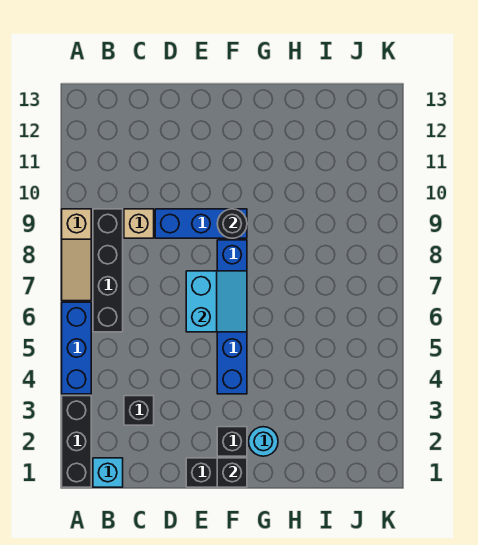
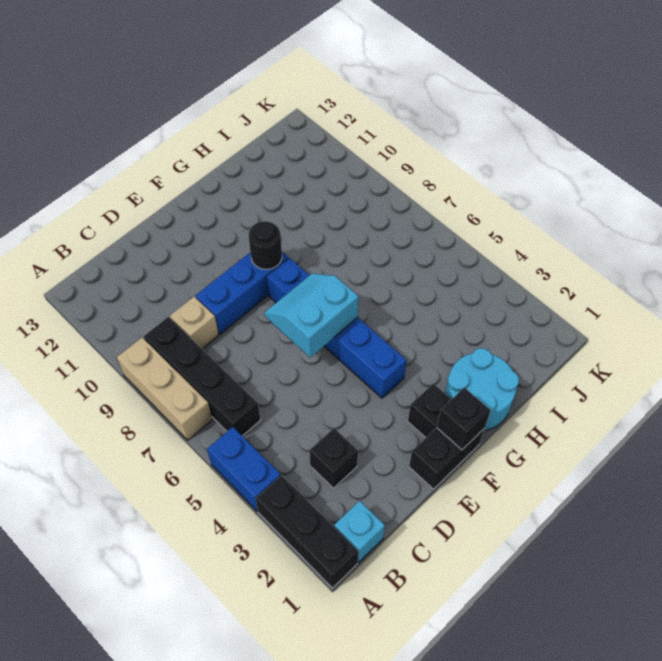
blue brick A4:A6 level 1 -> blue brick A4:A5 level 1
tan slope A7:A9 level 1 top 9 -> tan brick A7:A9 level 1
cyan slope E6:F7 level 2 top E -> cyan slope E6:F7 level 2 top 6
cyan round brick G2 level 1 -> cyan round brick G1:H2 level 1

